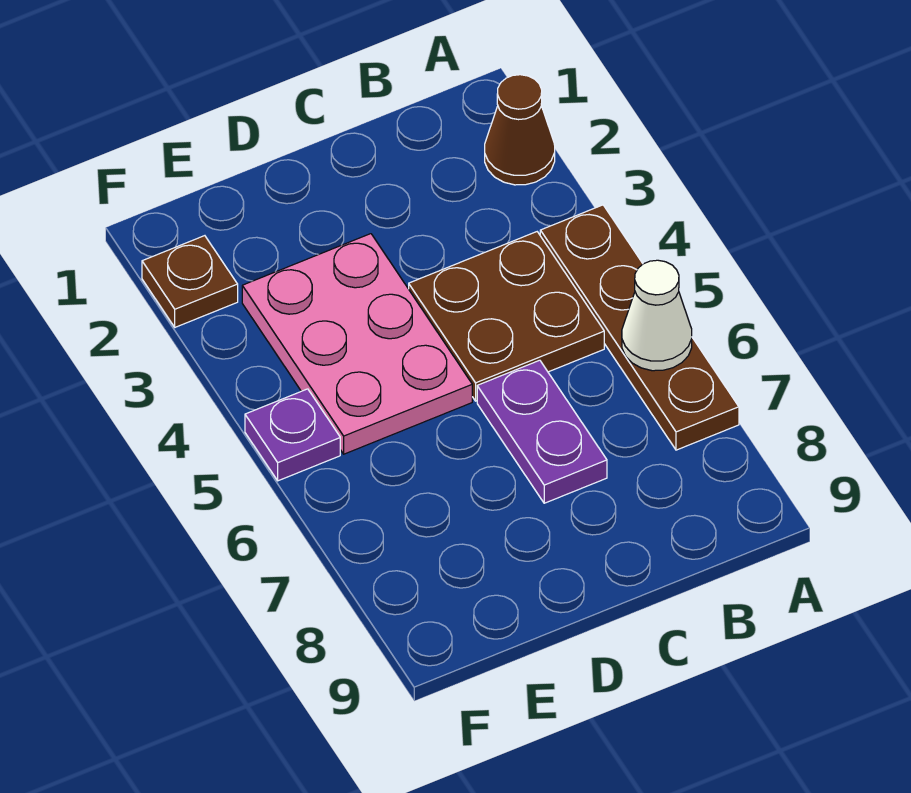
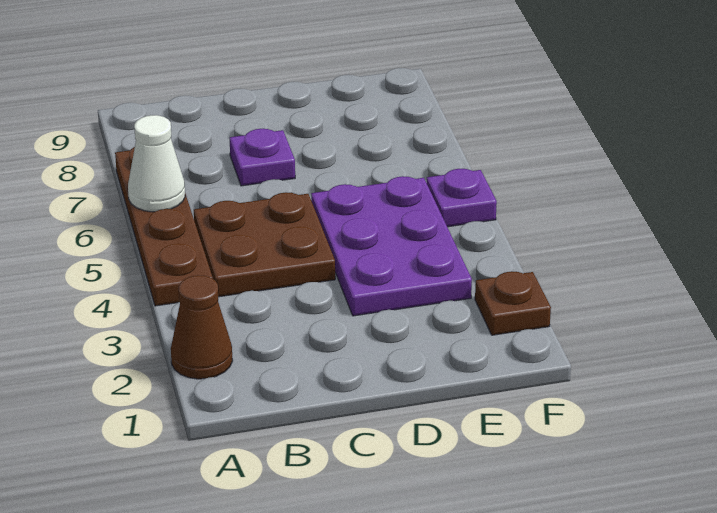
purple plate C6:C7 level 1 -> purple plate C7 level 1
pink plate D3:E5 level 1 -> purple plate D3:E5 level 1

